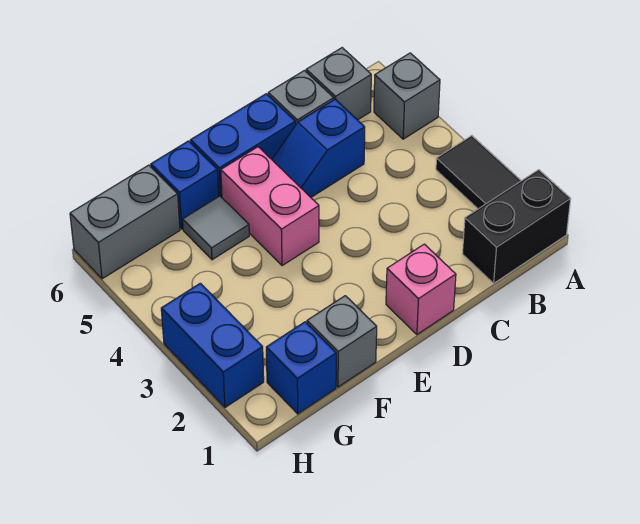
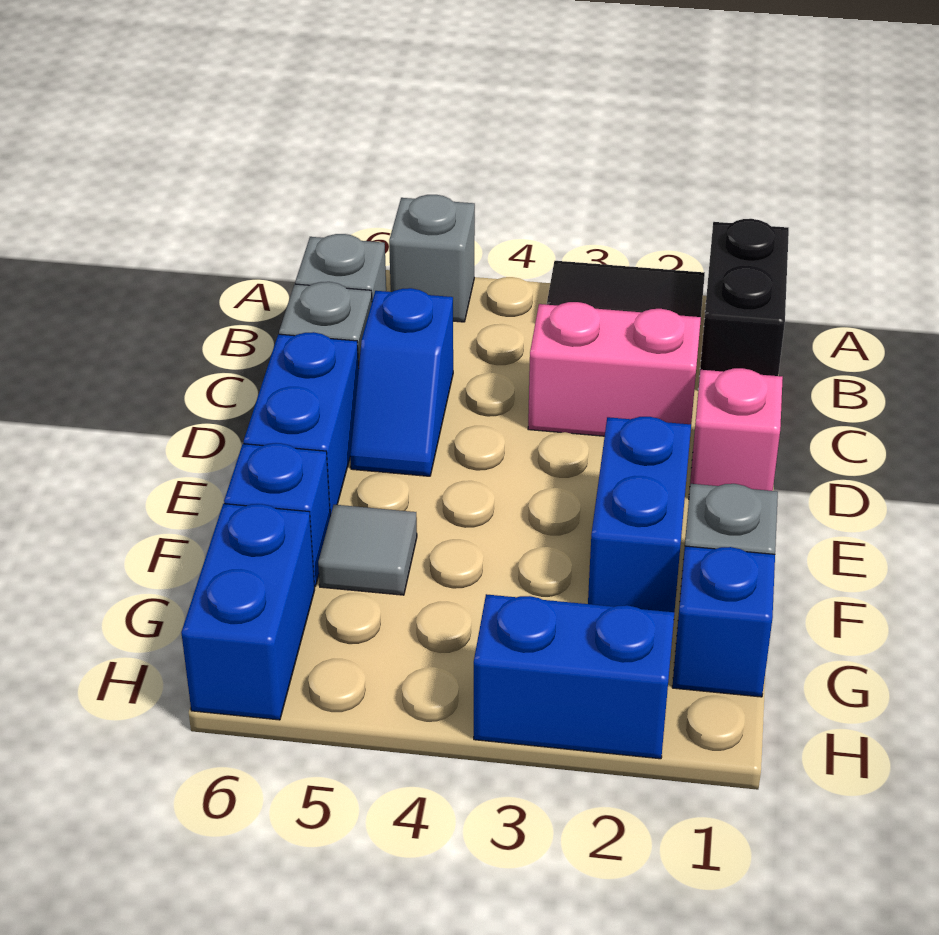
none -> blue brick E2:F2 level 1
pink brick E4:E5 level 1 -> pink brick C2:C3 level 1
grey brick G6:H6 level 1 -> blue brick G6:H6 level 1

